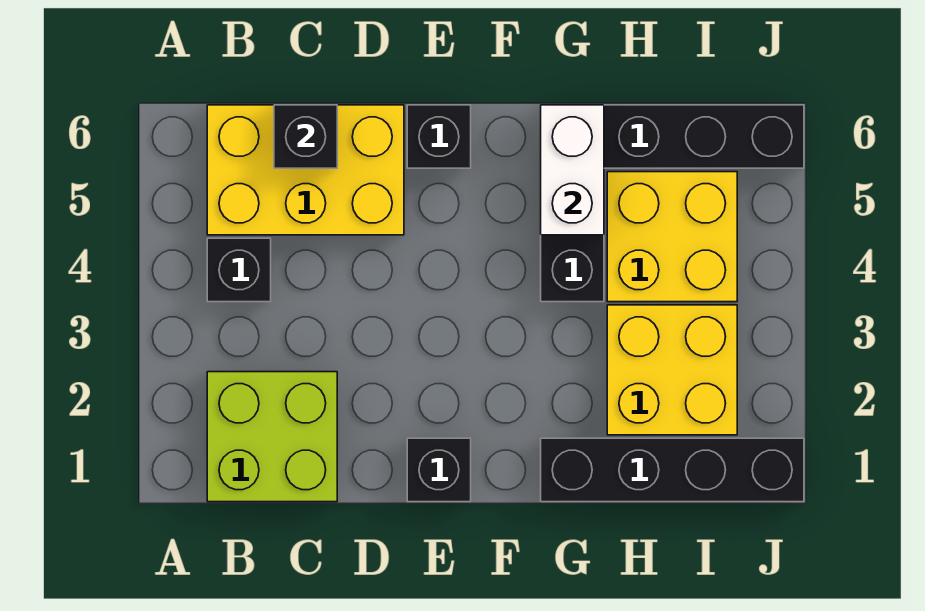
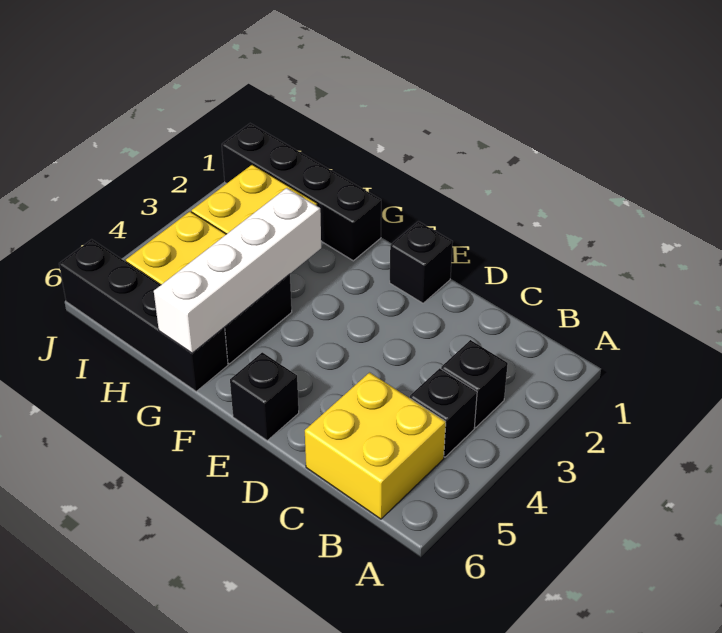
lime brick B1:C2 level 1 -> none
yellow brick B5:D6 level 1 -> yellow brick B5:C6 level 1
black brick C6 level 2 -> black brick B3 level 1
white brick G5:G6 level 2 -> white brick G3:G6 level 2

